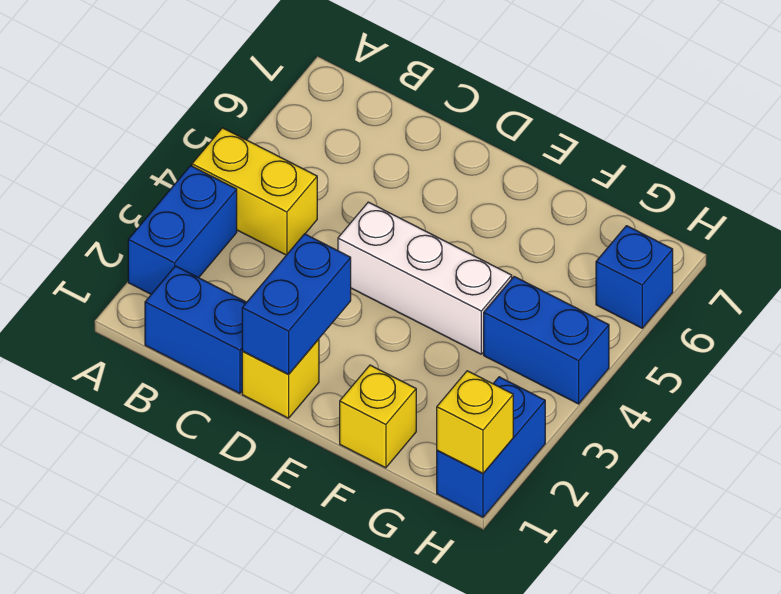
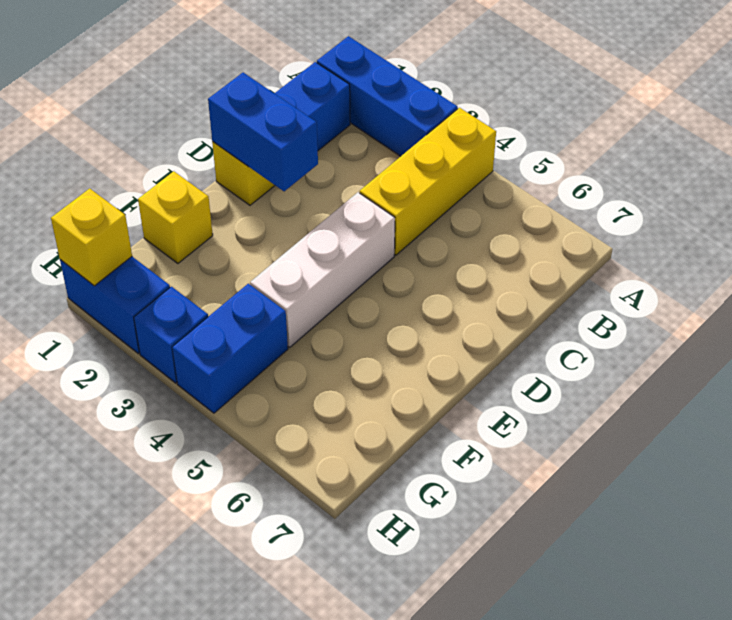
blue brick A2:A3 level 1 -> blue brick A1:A3 level 1
yellow brick A4:B4 level 1 -> yellow brick A4:C4 level 1
blue brick H6 level 1 -> blue brick H3 level 1

